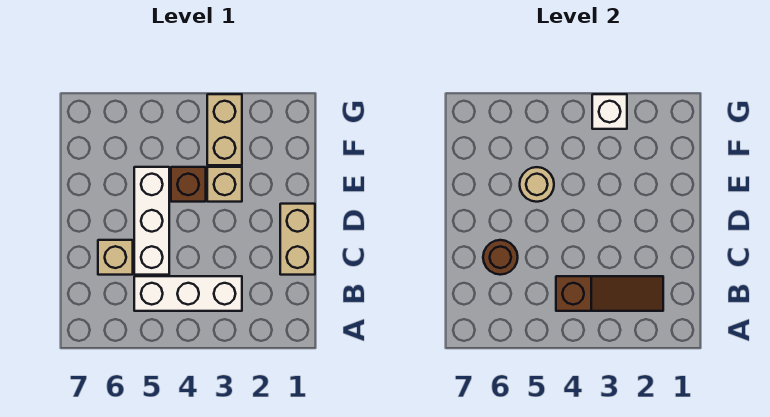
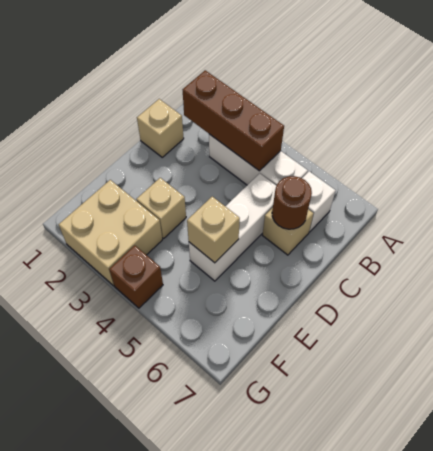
brown slope B2:B4 level 2 top 4 -> brown brick B2:B4 level 2
tan brick C1:D1 level 1 -> tan brick C1 level 1
brown brick E4 level 1 -> brown brick G4 level 1
tan round brick E5 level 2 -> tan brick E5 level 2
tan brick F3:G3 level 1 -> tan brick F2:G3 level 1
white brick G3 level 2 -> white brick B6 level 1

